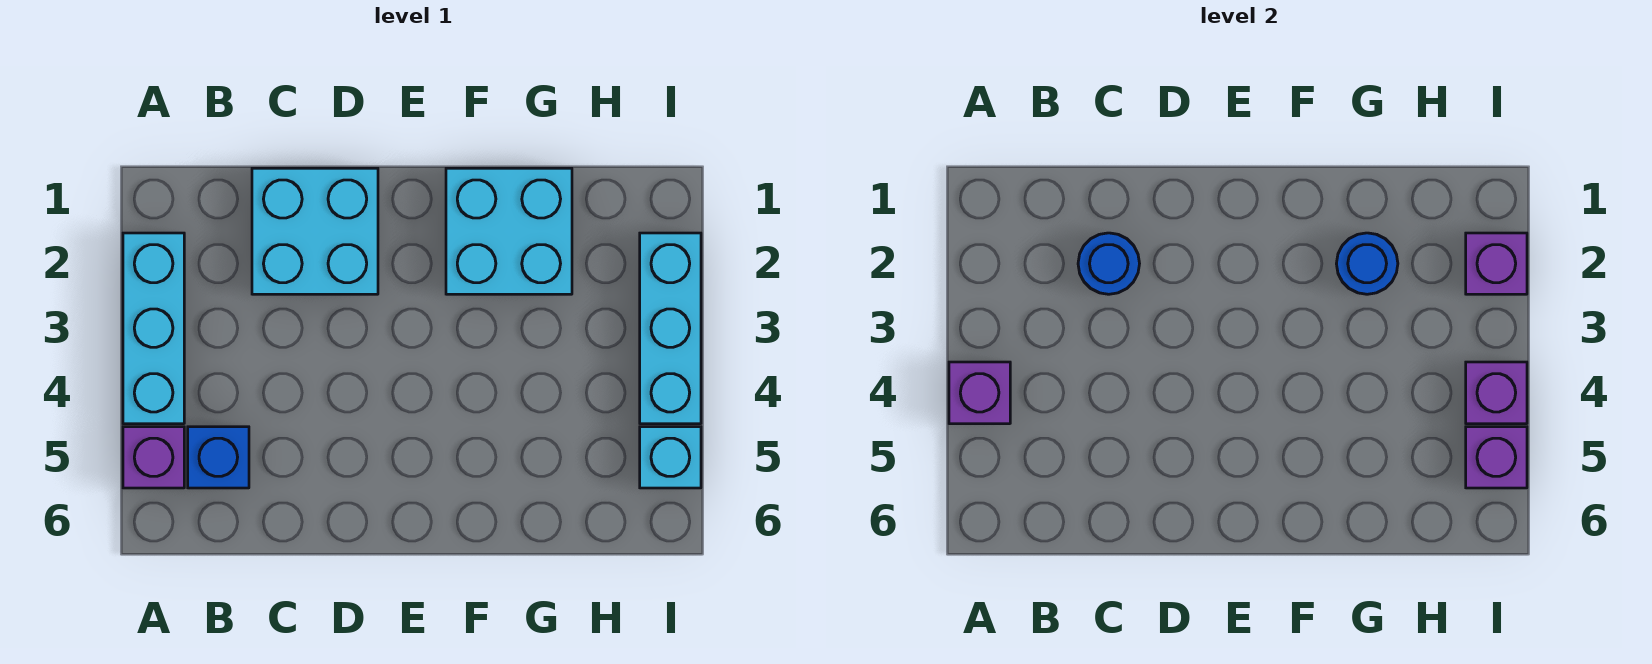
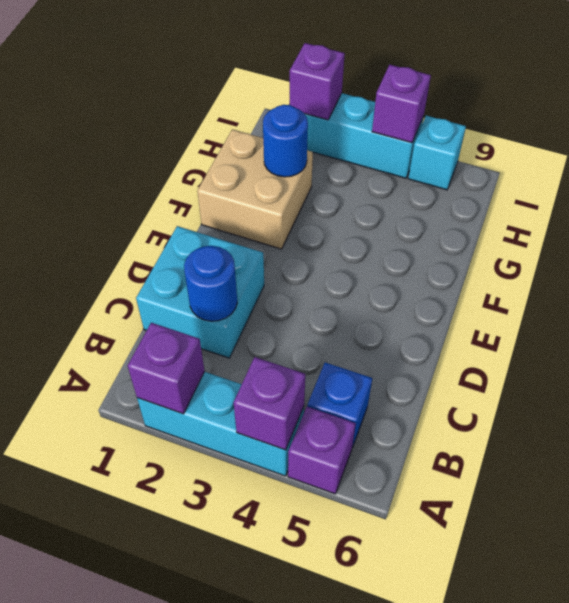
cyan brick F1:G2 level 1 -> tan brick F1:G2 level 1
purple brick I5 level 2 -> purple brick A2 level 2

